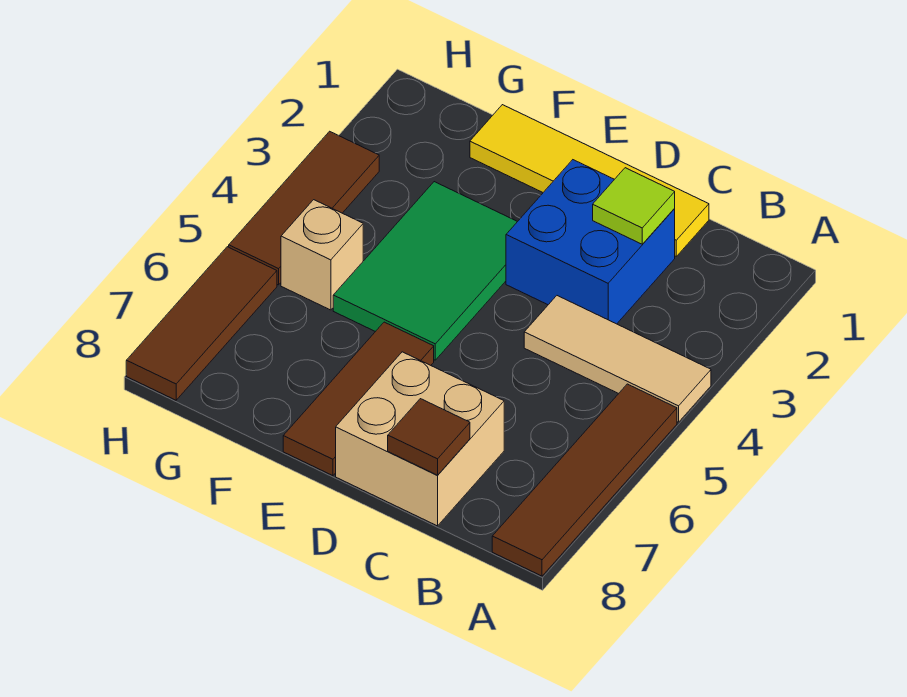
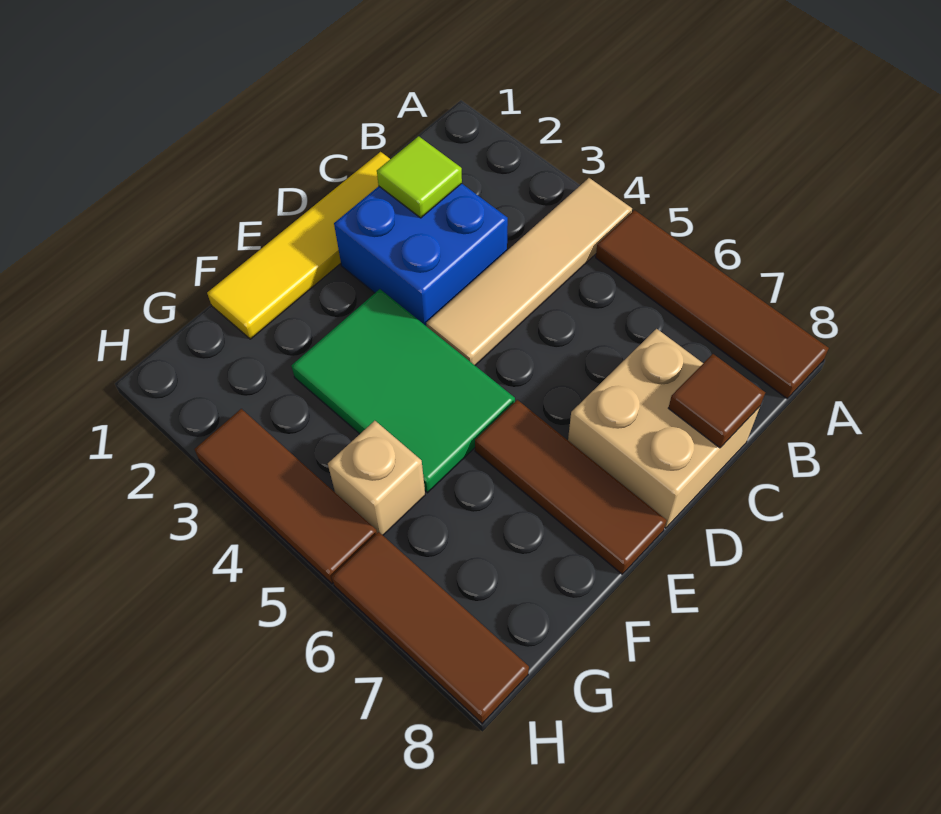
tan tile A4:C4 level 1 -> tan tile A4:D4 level 1

